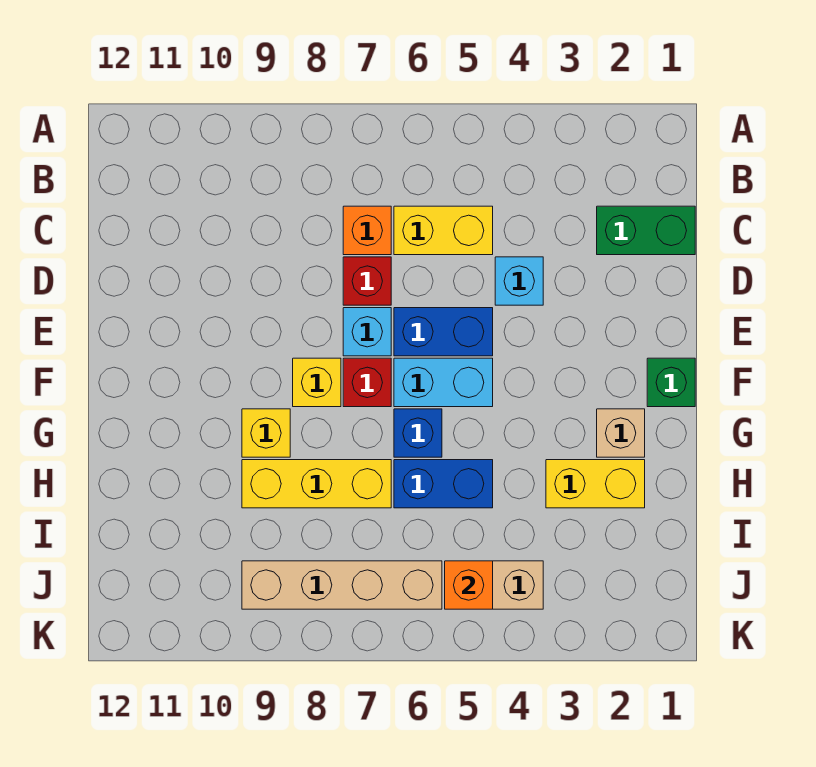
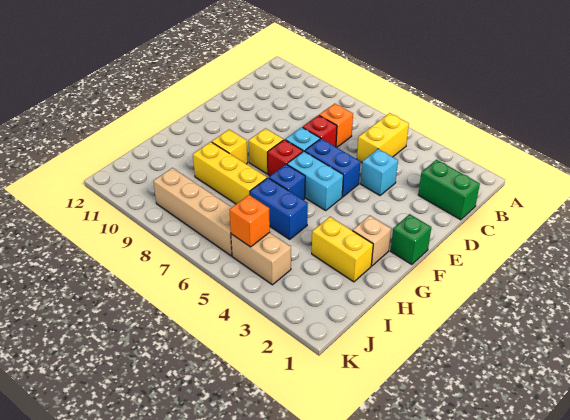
yellow brick C5:C6 level 1 -> yellow brick B5:C5 level 1

